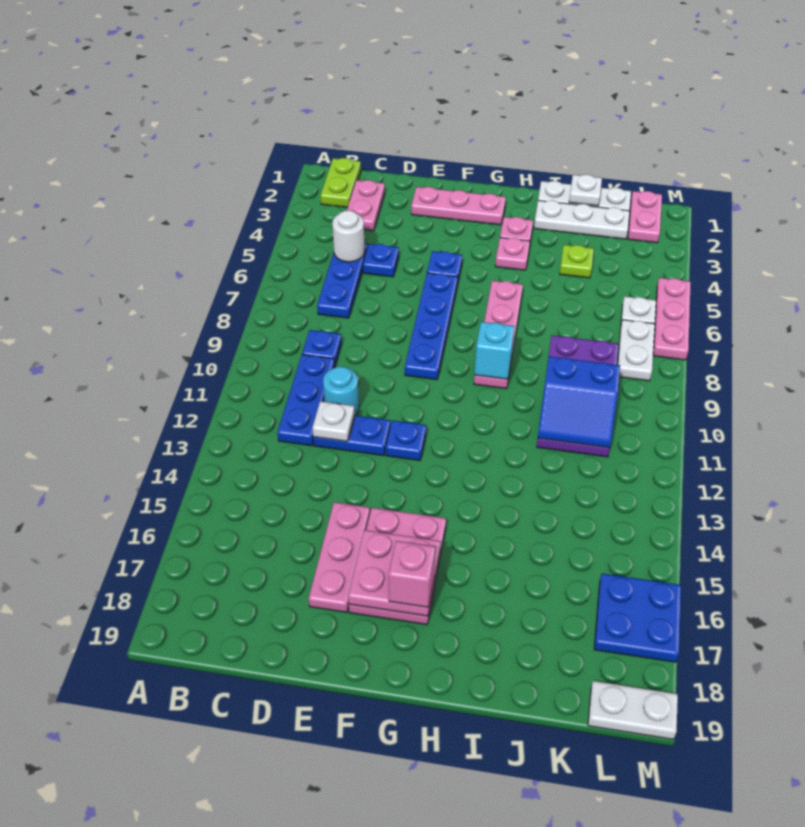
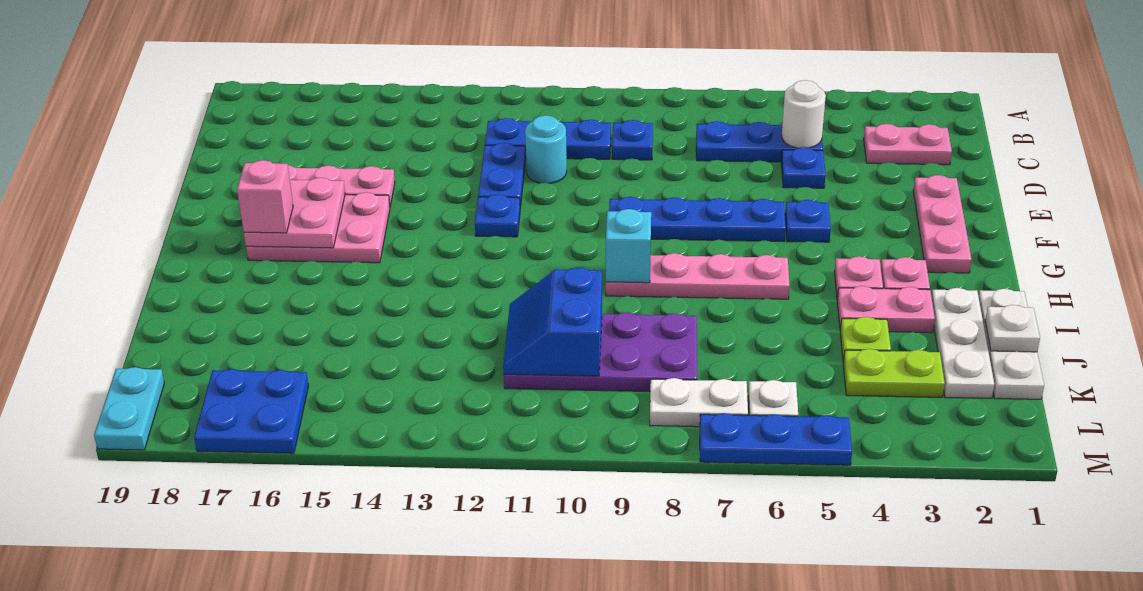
lime plate B1:B2 level 1 -> lime plate K3:K4 level 1
white plate D12 level 2 -> none
pink plate L1:L2 level 1 -> pink plate I3:I4 level 1
white plate L19:M19 level 1 -> cyan plate L19:M19 level 1
pink plate M5:M7 level 1 -> blue plate M5:M7 level 1

